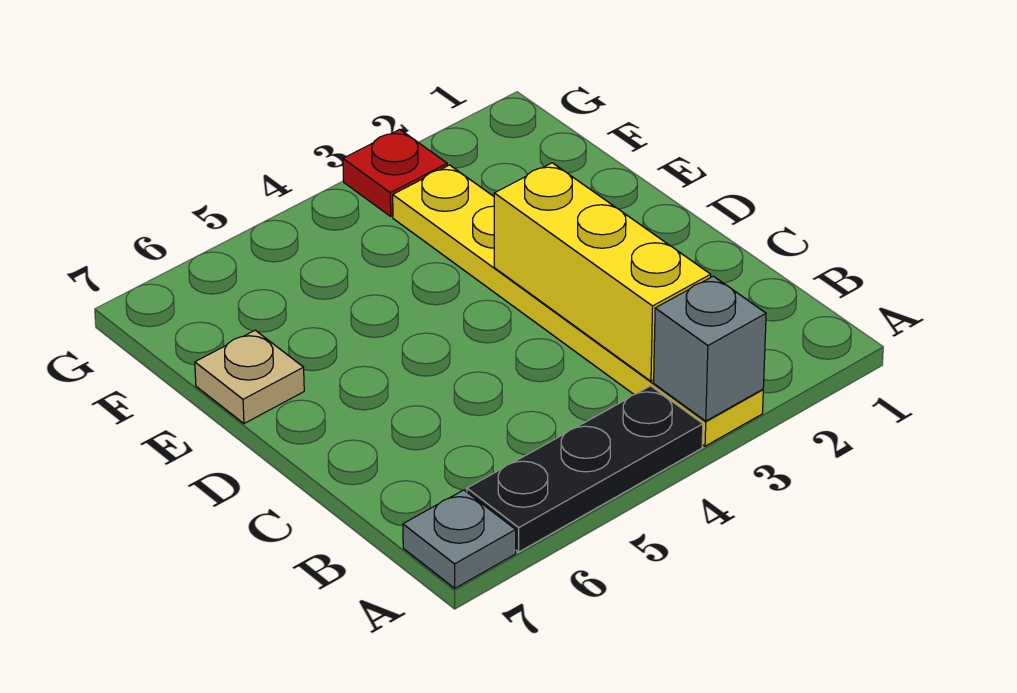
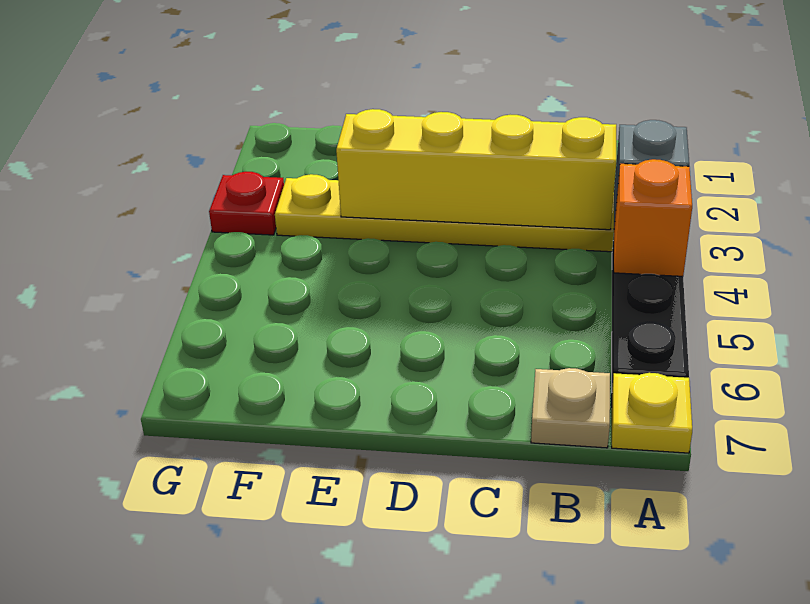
none -> orange brick A4 level 2
grey plate A7 level 1 -> yellow plate A7 level 1
yellow brick B3:D3 level 2 -> yellow brick B3:E3 level 2
tan plate E7 level 1 -> tan plate B7 level 1

